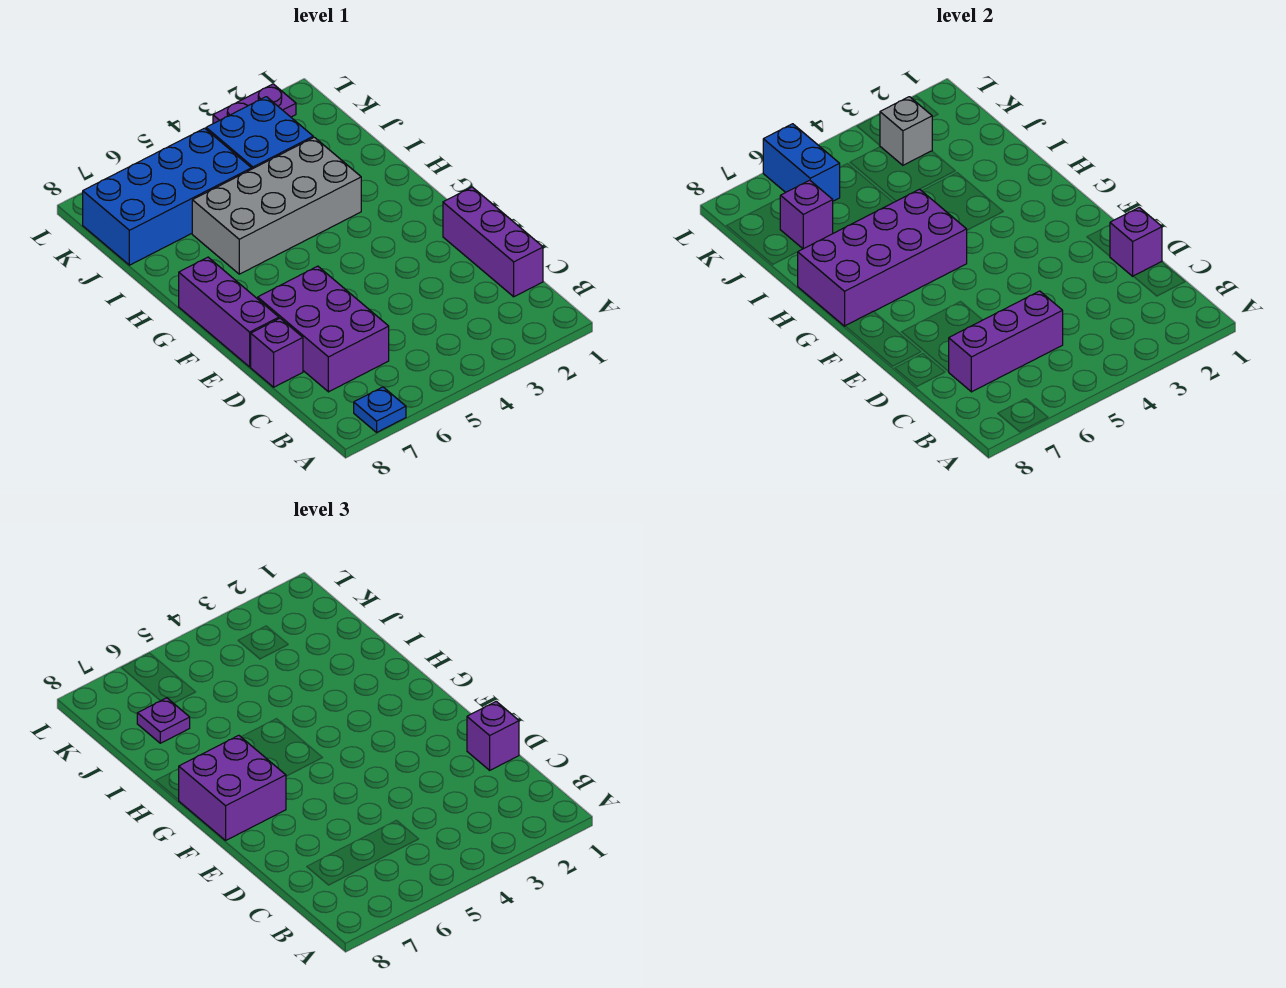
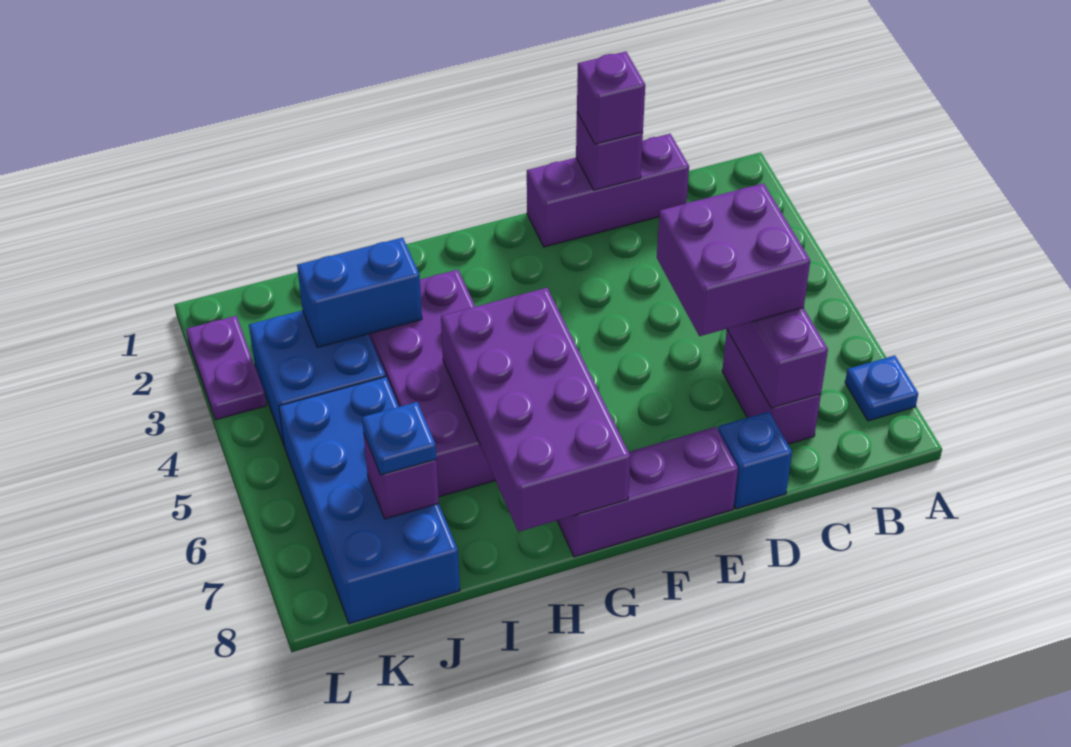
purple brick C6:E7 level 1 -> purple brick C6:C7 level 1
purple brick D8 level 1 -> blue brick D8 level 1
purple brick F7:G8 level 3 -> purple brick C5:D6 level 3
grey brick H3:I6 level 1 -> purple brick H3:I6 level 1
purple plate J7 level 3 -> blue plate J7 level 3
grey brick K3 level 2 -> none
blue brick K6:L6 level 2 -> blue brick I3:J3 level 2

